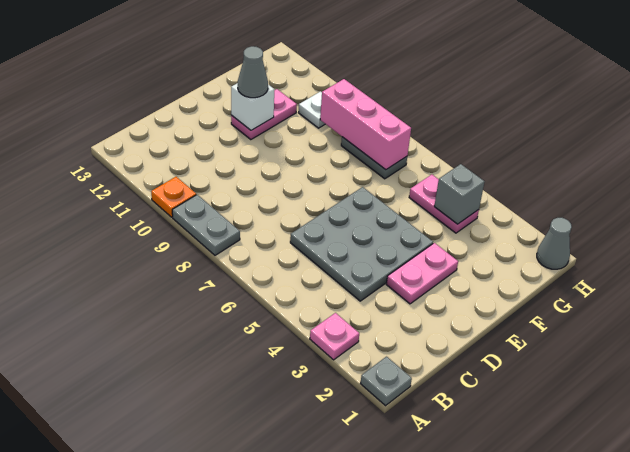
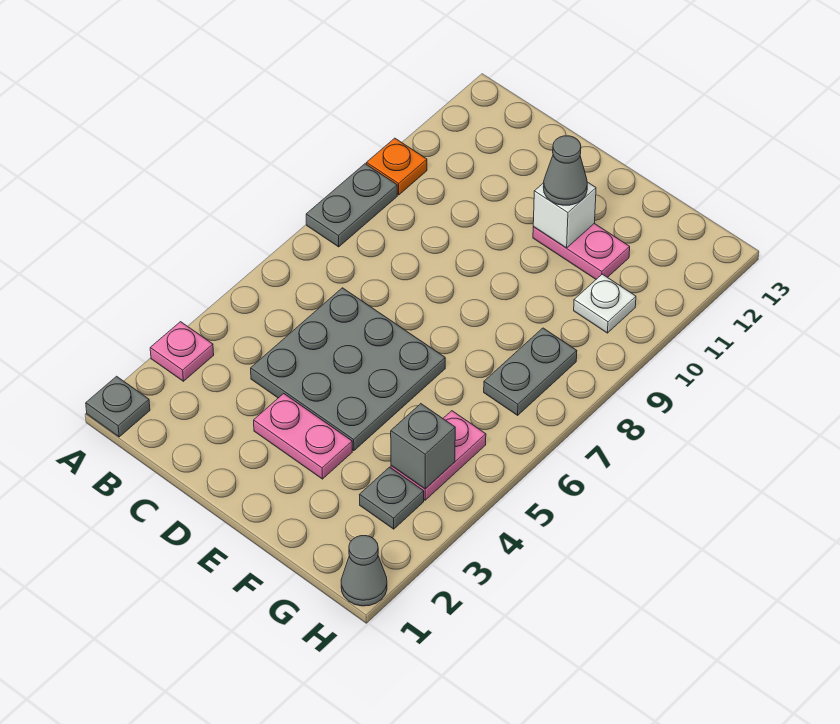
none -> grey plate G3 level 1
pink brick G7:G9 level 2 -> none

